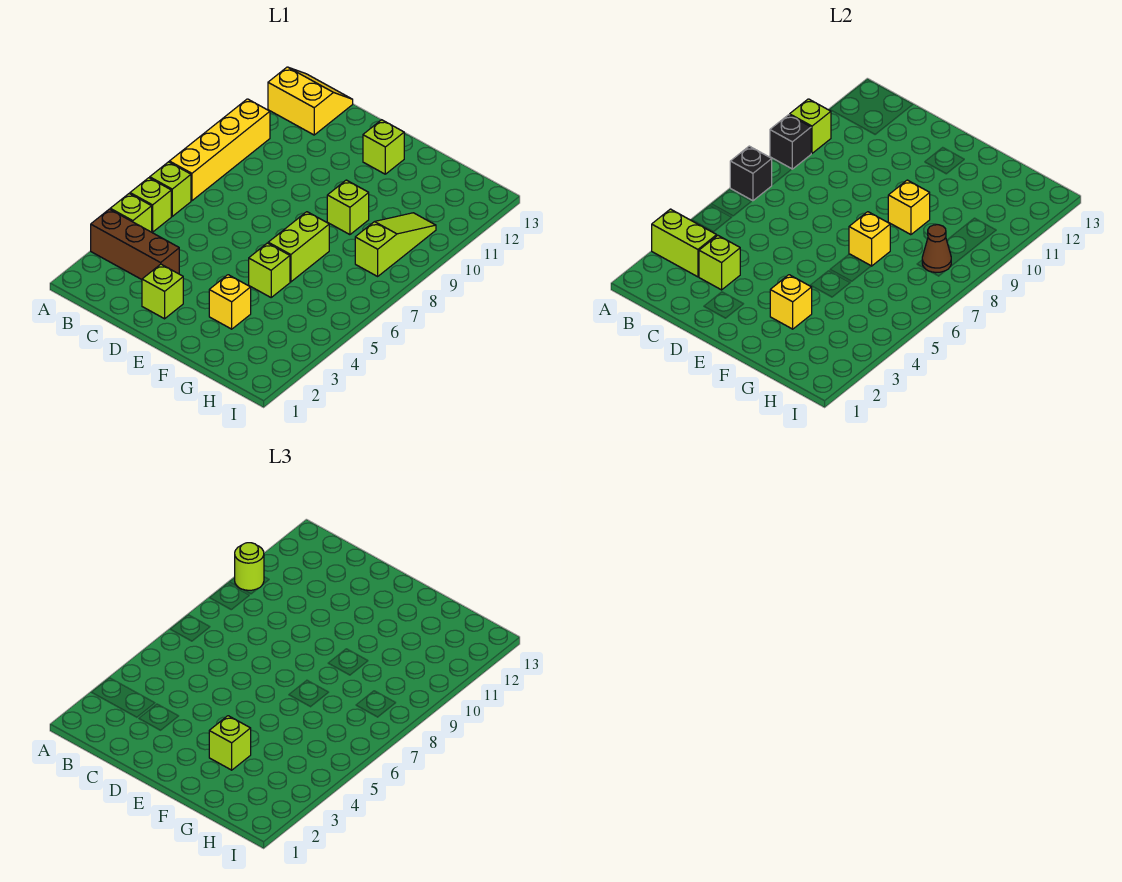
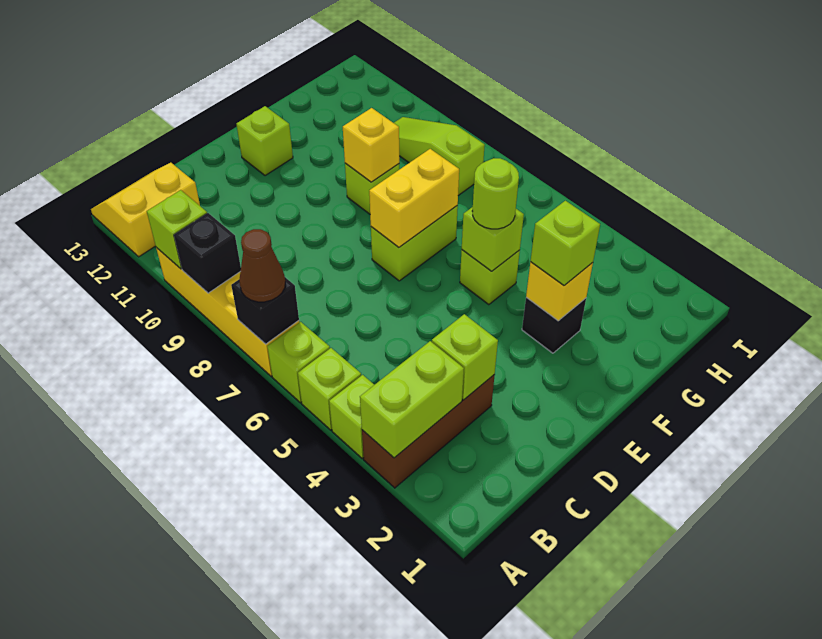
lime round brick A10 level 3 -> lime round brick F5 level 3
lime brick D2 level 1 -> lime brick F5 level 2
yellow brick F3 level 1 -> black brick F3 level 1
lime brick F6:F7 level 1 -> lime brick E7:F7 level 1
yellow brick F7 level 2 -> yellow brick E7:F7 level 2
brown cone H8 level 2 -> brown cone A7 level 3

